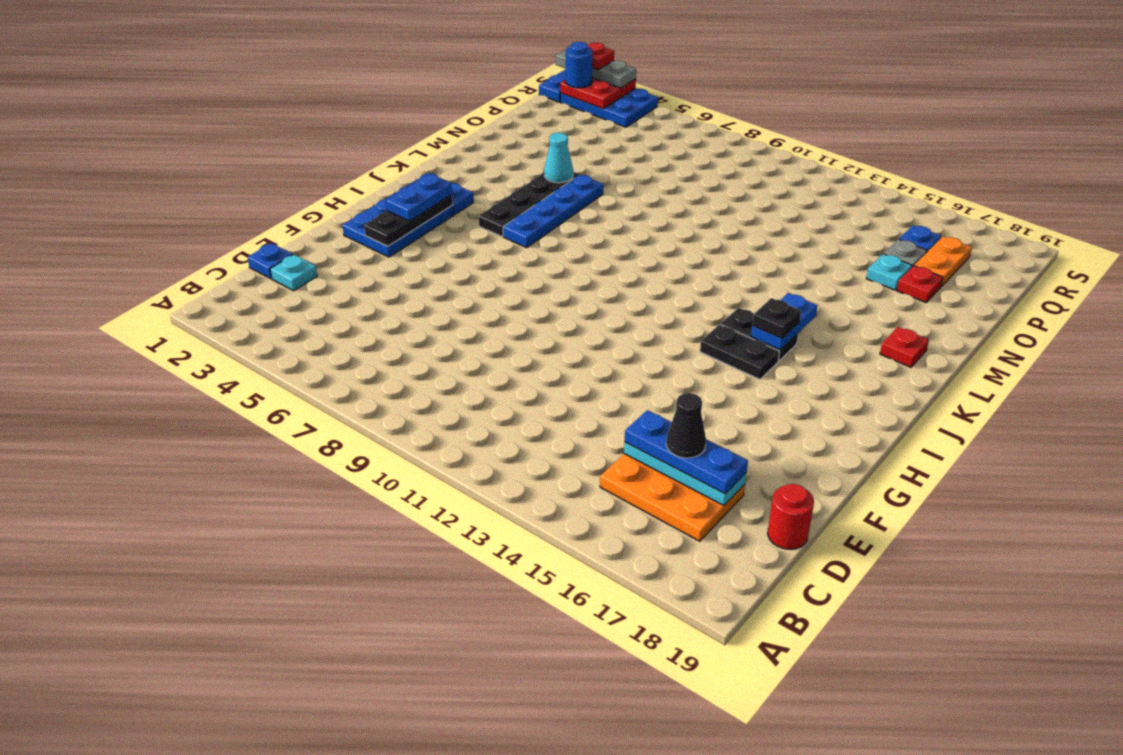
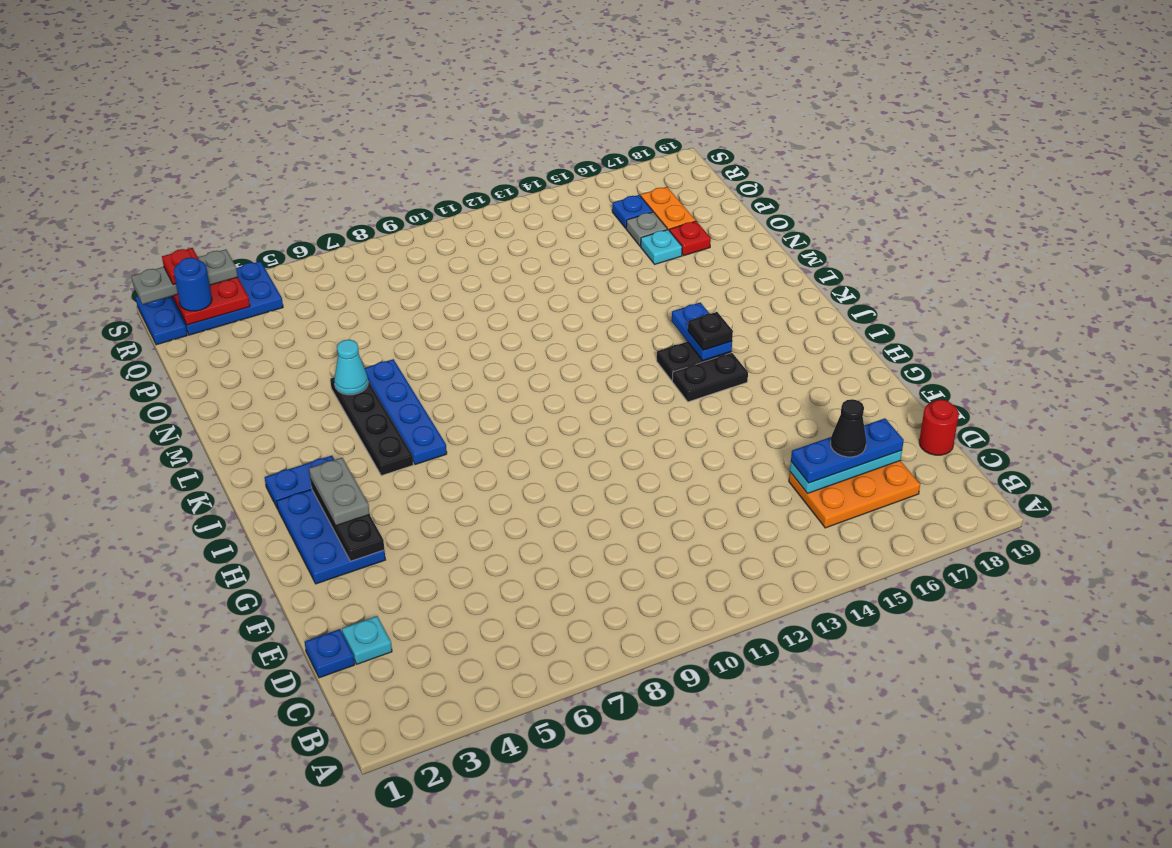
blue plate H3:I3 level 3 -> grey plate H3:I3 level 3
red plate L18 level 1 -> none

